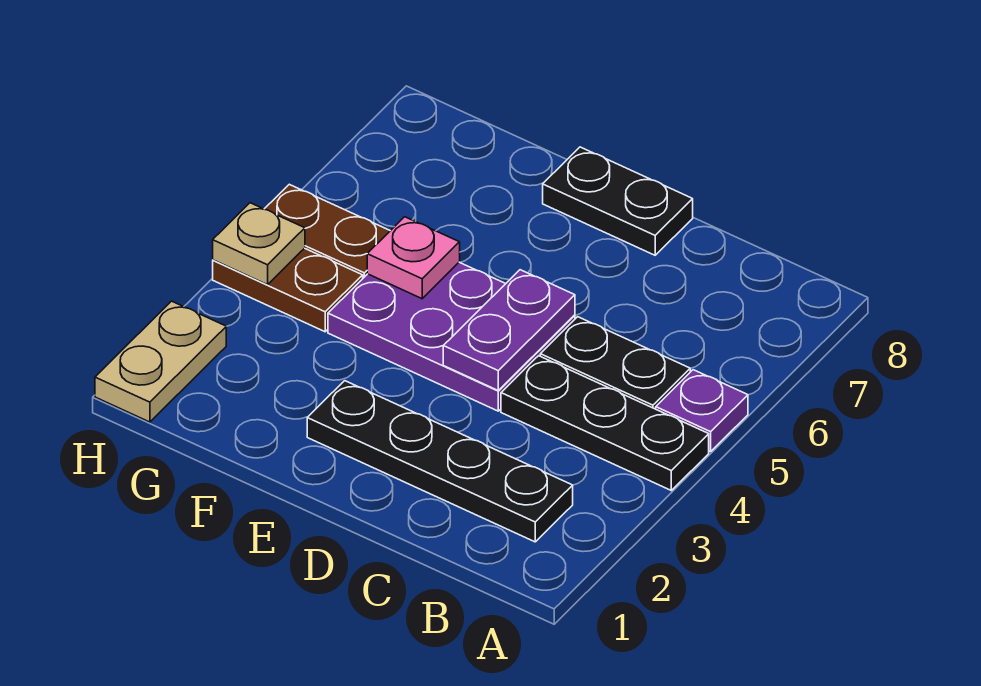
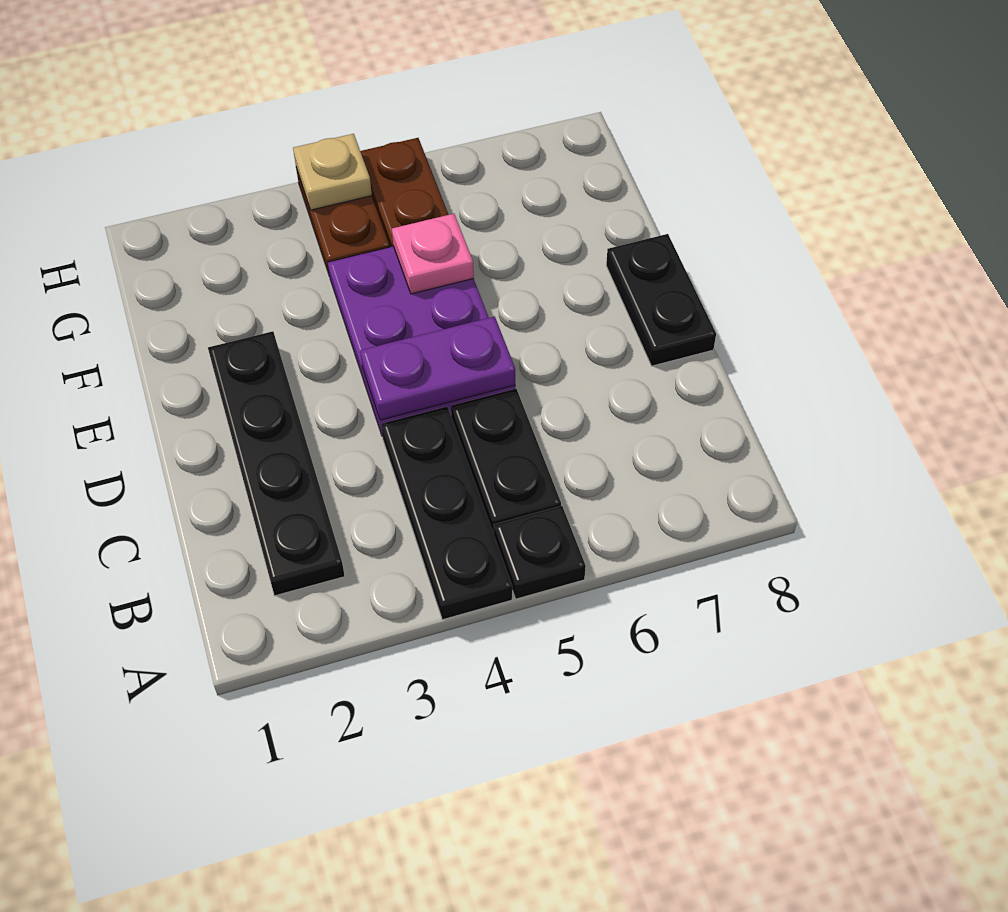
purple plate A5 level 1 -> black plate A5 level 1
tan plate H1:H2 level 1 -> none

